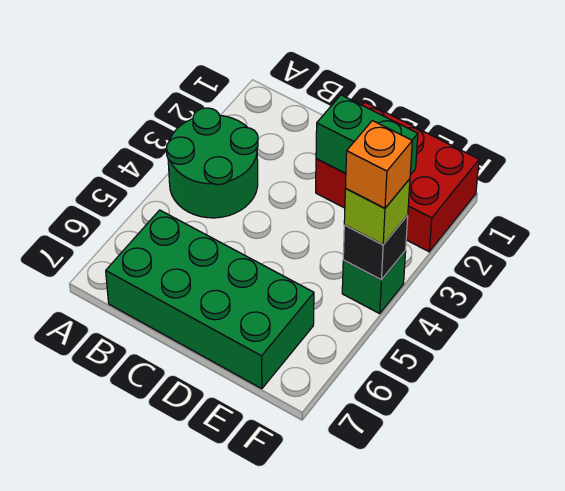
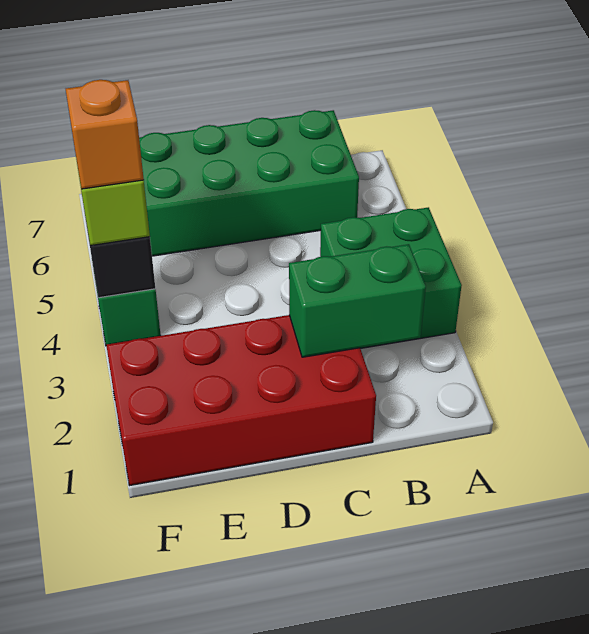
green round brick A3:B4 level 1 -> green brick A3:B4 level 1
red brick D1:F2 level 1 -> red brick C1:F2 level 1
green brick D2:E2 level 2 -> green brick B2:C2 level 2

